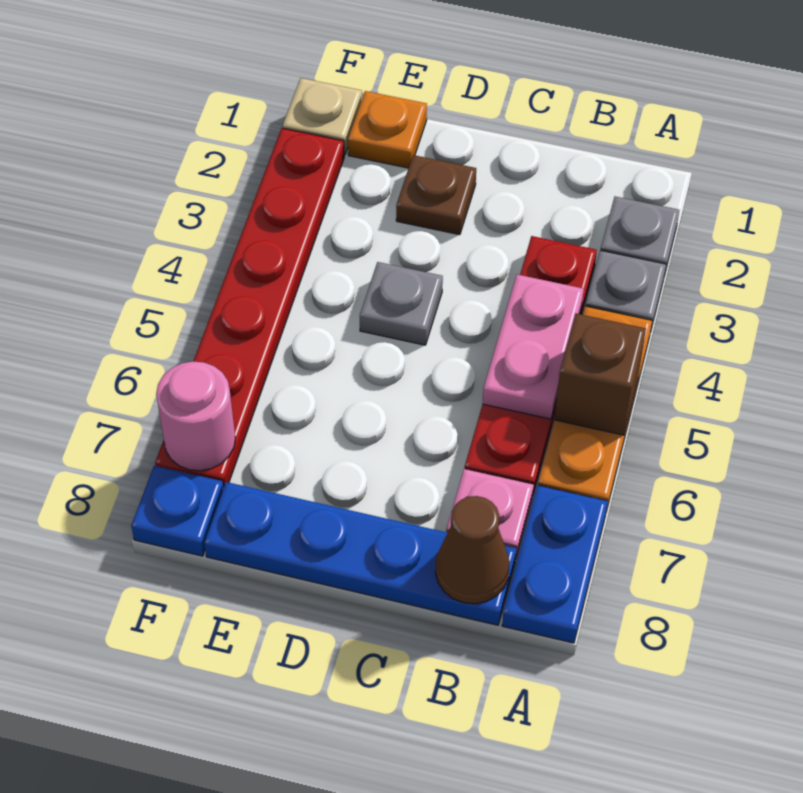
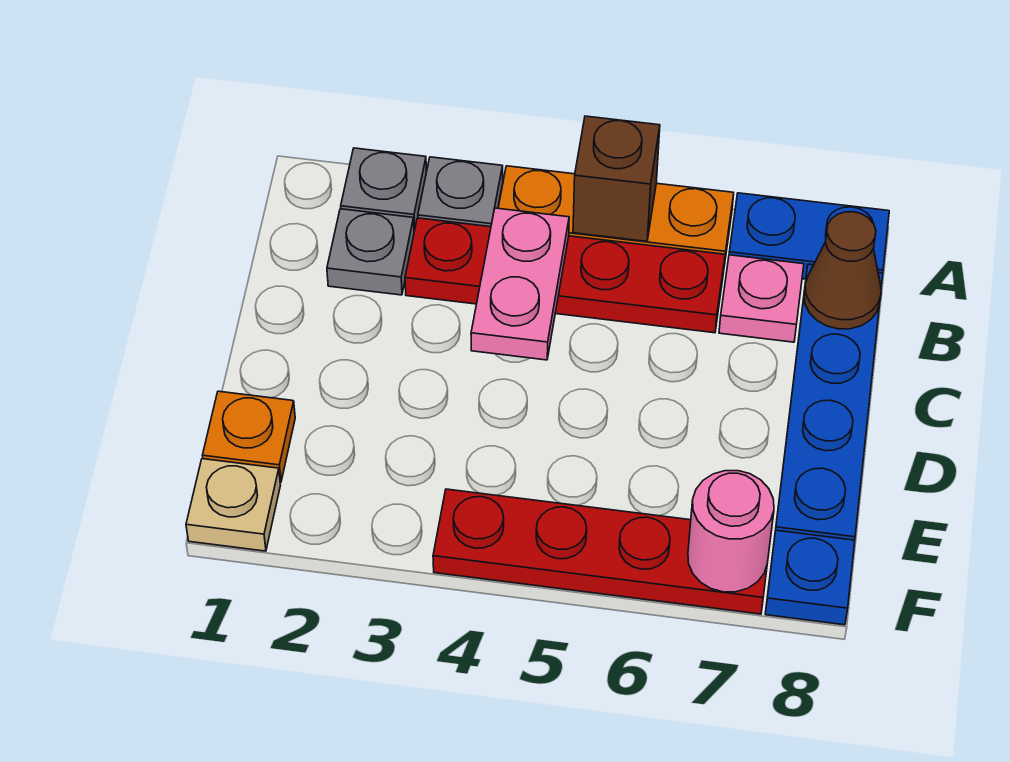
pink plate B4:B5 level 2 -> pink plate B4:C4 level 2
brown plate D2 level 1 -> none
grey plate D4 level 1 -> grey plate B2 level 1
red plate F2:F7 level 1 -> red plate F4:F7 level 1

